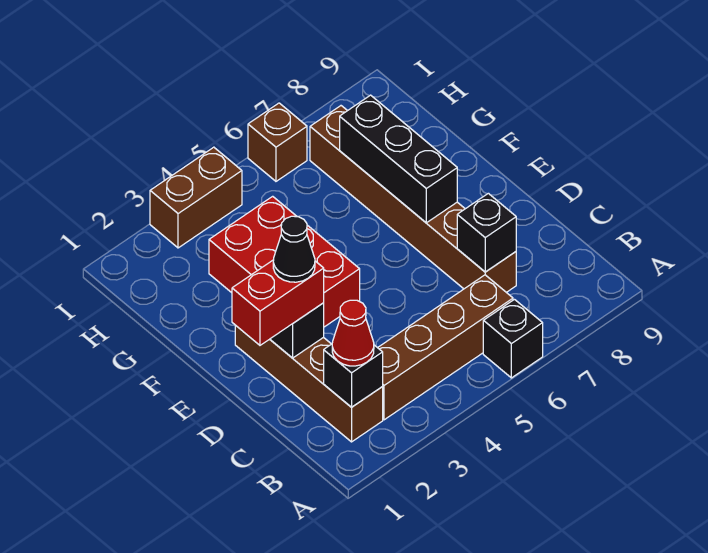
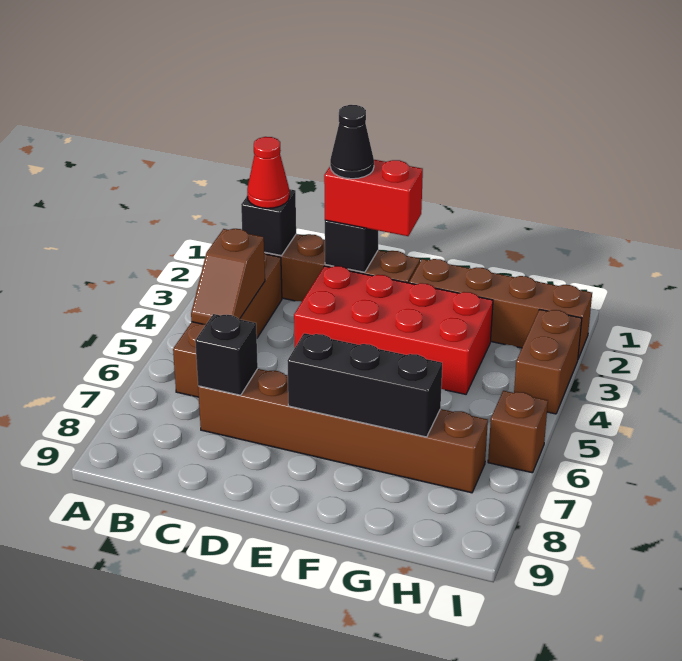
black brick A6 level 1 -> none
none -> brown slope B4:B5 level 2 top 4
red brick D1:D2 level 3 -> red brick D2:E2 level 3
red brick E3:G4 level 1 -> red brick D3:G4 level 1
none -> brown brick F2:I2 level 1

